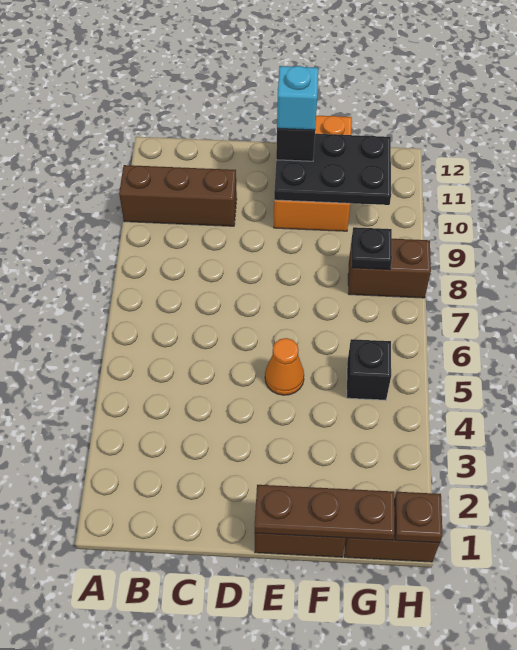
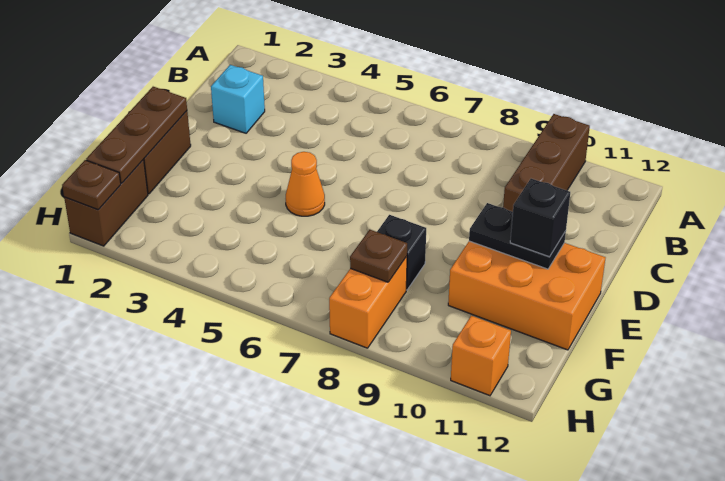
black plate E10:G11 level 2 -> black plate E10:E11 level 2
cyan brick E11 level 4 -> cyan brick C2 level 1
black brick G5 level 1 -> black brick F8 level 1
brown brick G8:H8 level 1 -> orange brick G8:H8 level 1
black plate G8 level 2 -> brown plate G8 level 2
none -> orange brick H11 level 1

